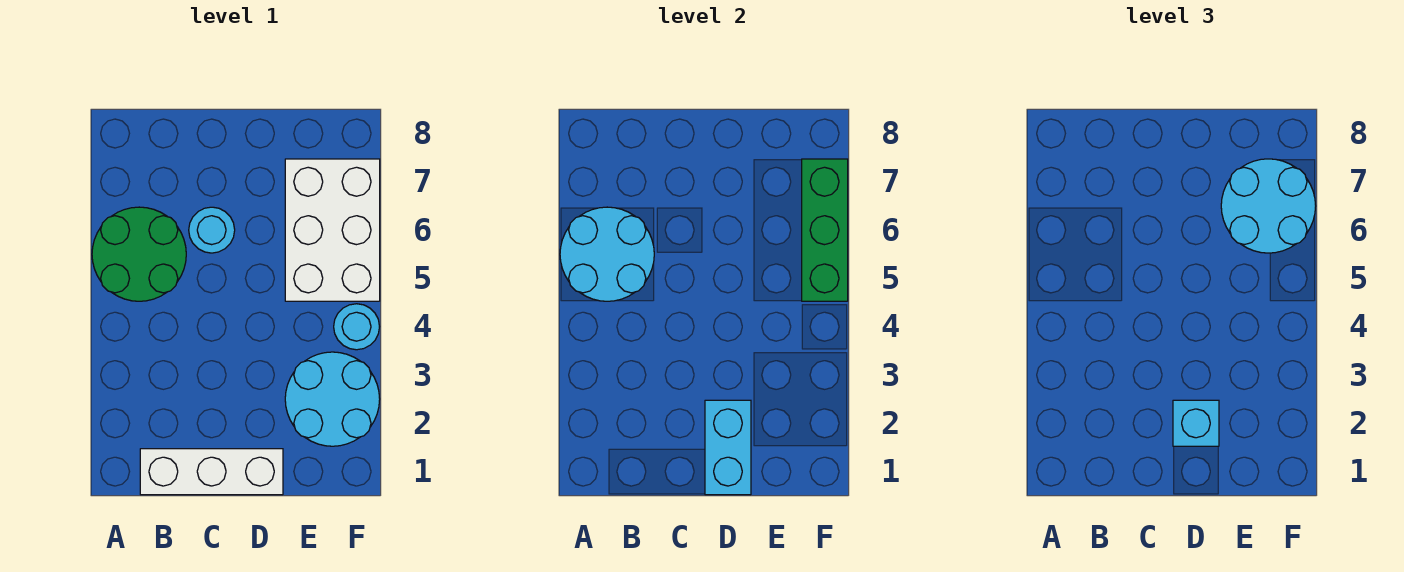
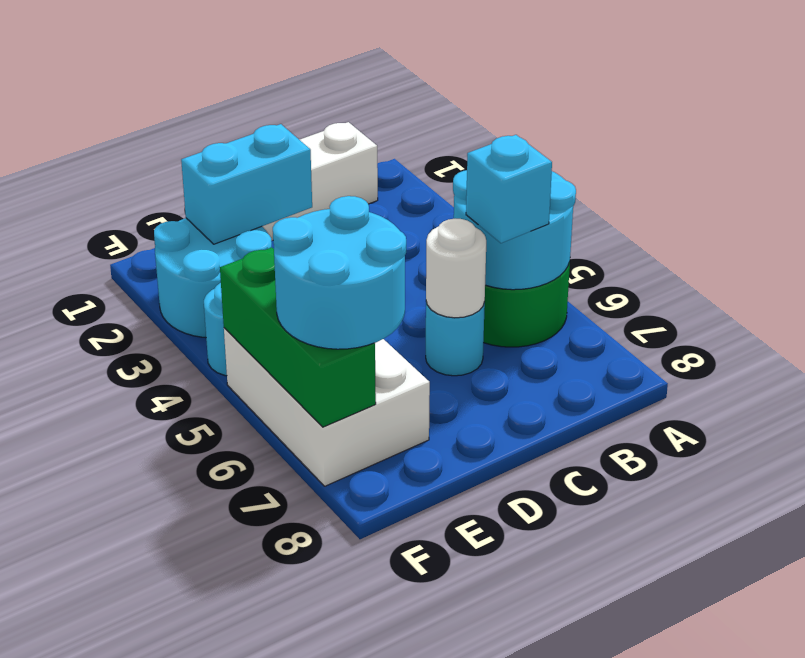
none -> white round brick C6 level 2
cyan brick D1:D2 level 2 -> cyan brick D2:E2 level 2
cyan brick D2 level 3 -> cyan brick B6 level 3

